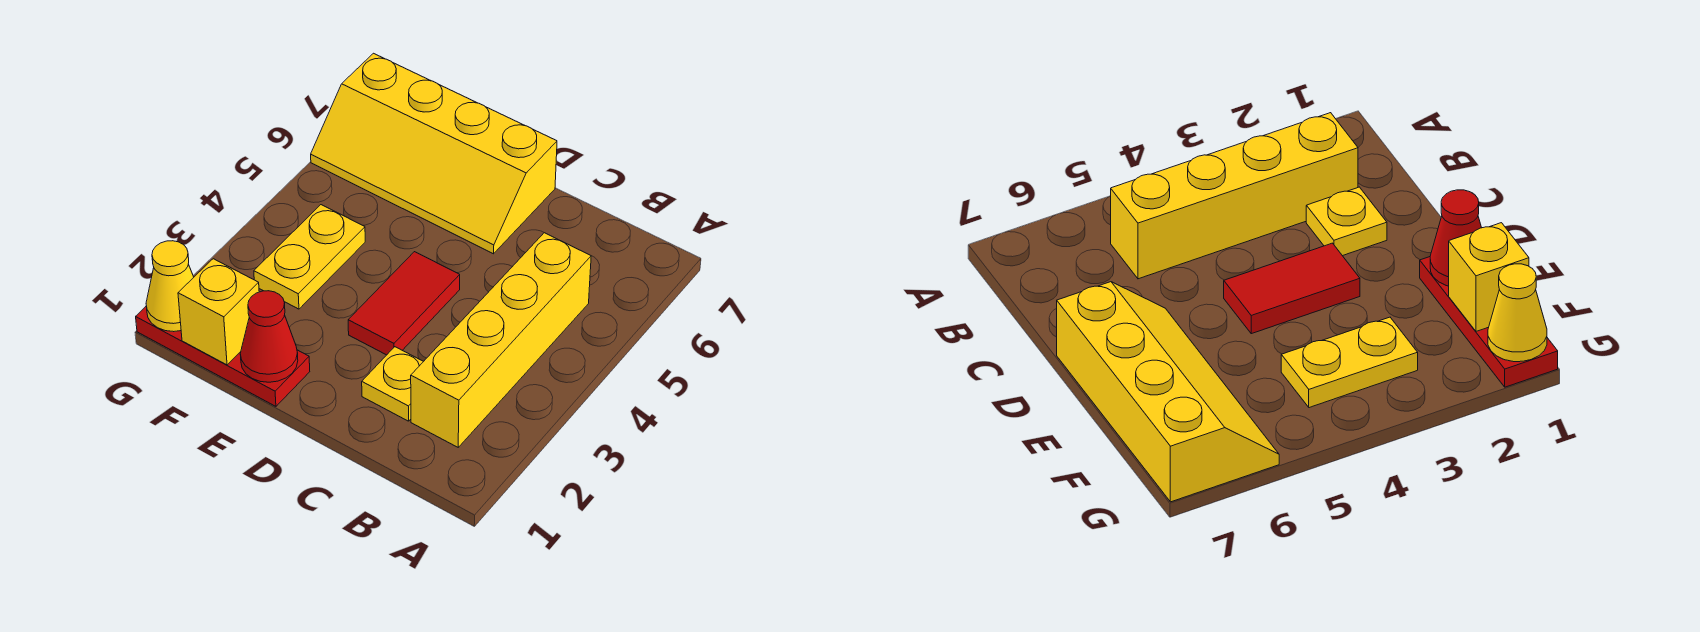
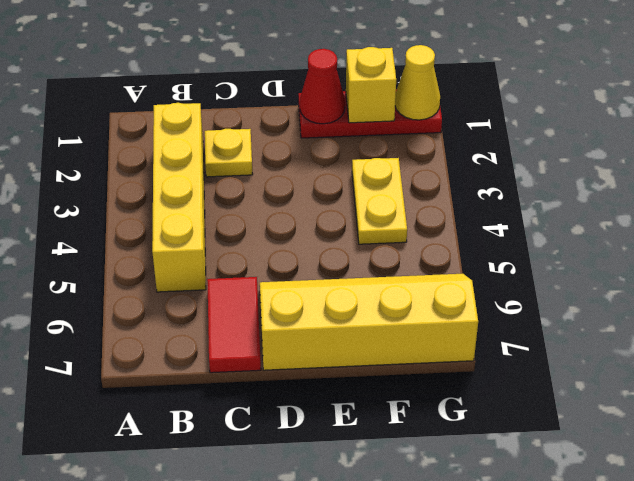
red tile D3:D4 level 1 -> red tile C6:C7 level 1

